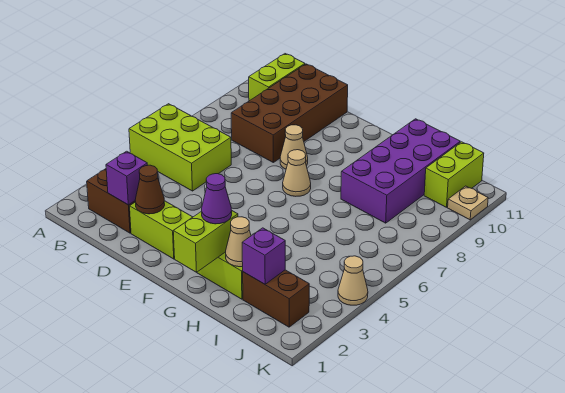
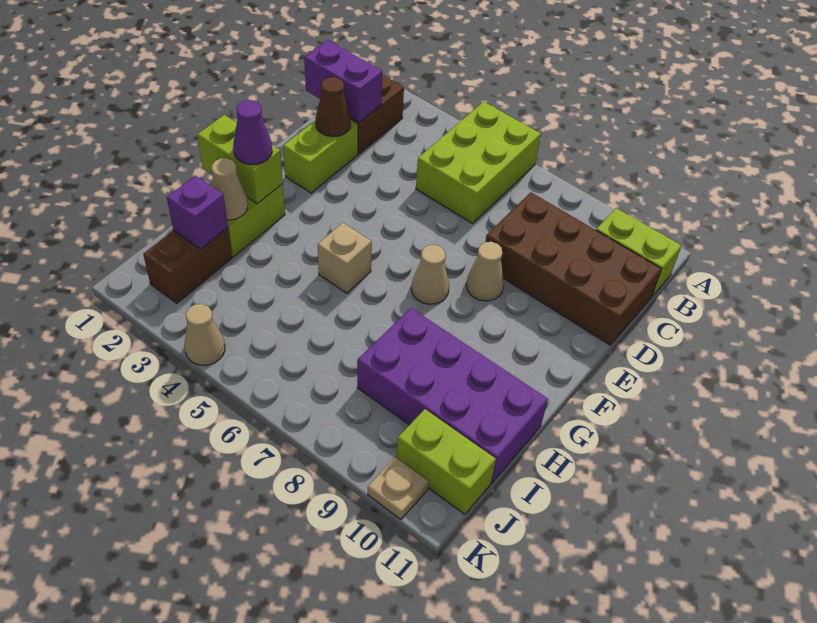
purple brick C2 level 2 -> purple brick C1:C2 level 2
none -> tan brick G5 level 1

